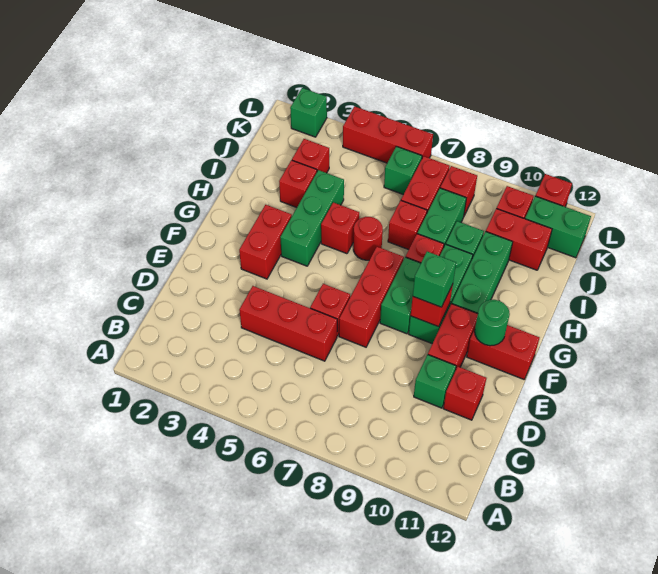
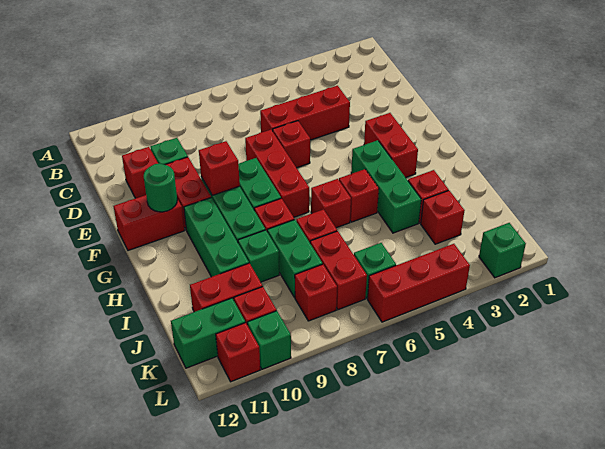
green brick F9 level 3 -> green brick L10 level 1
red round brick H6 level 1 -> red brick H6 level 1

